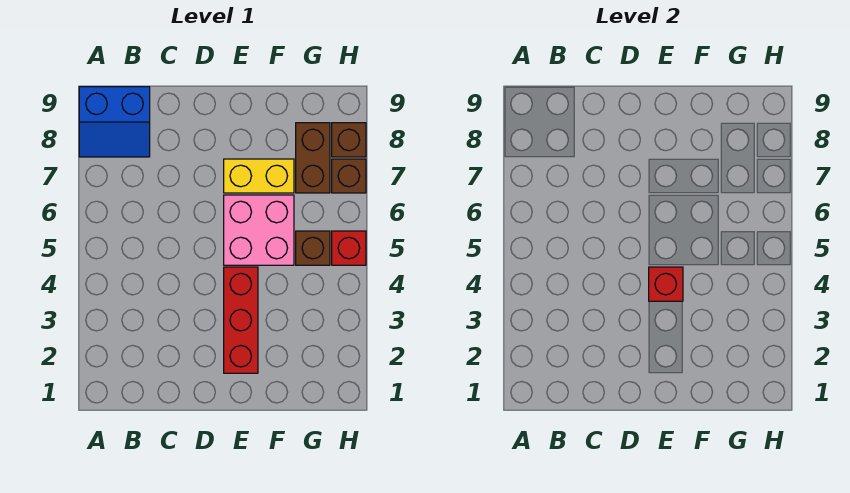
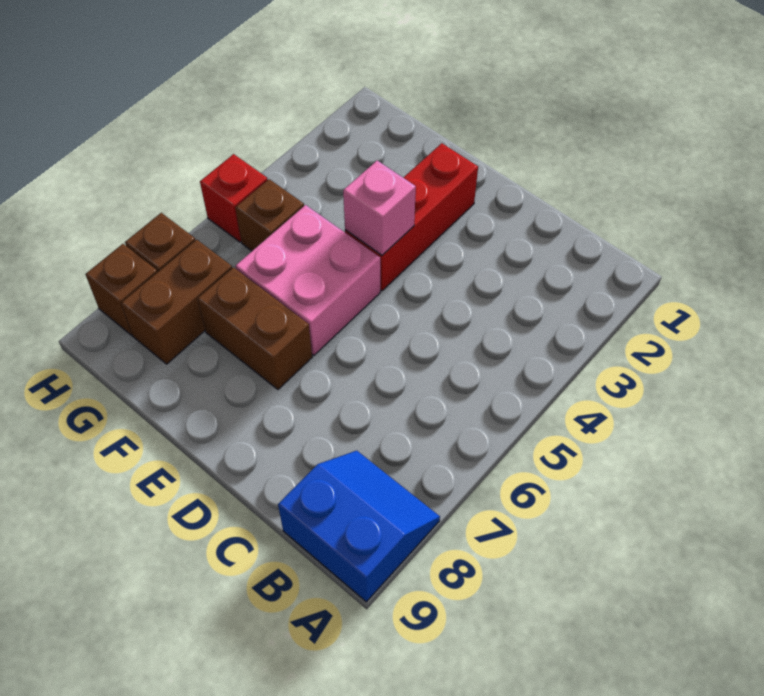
red brick E4 level 2 -> pink brick E4 level 2
yellow brick E7:F7 level 1 -> brown brick E7:F7 level 1

